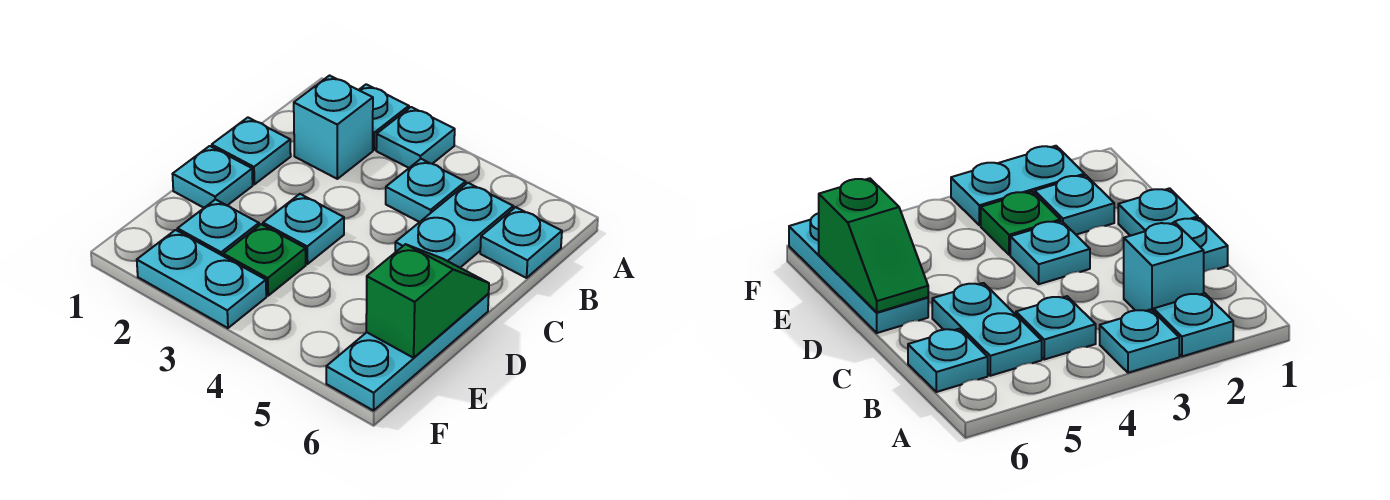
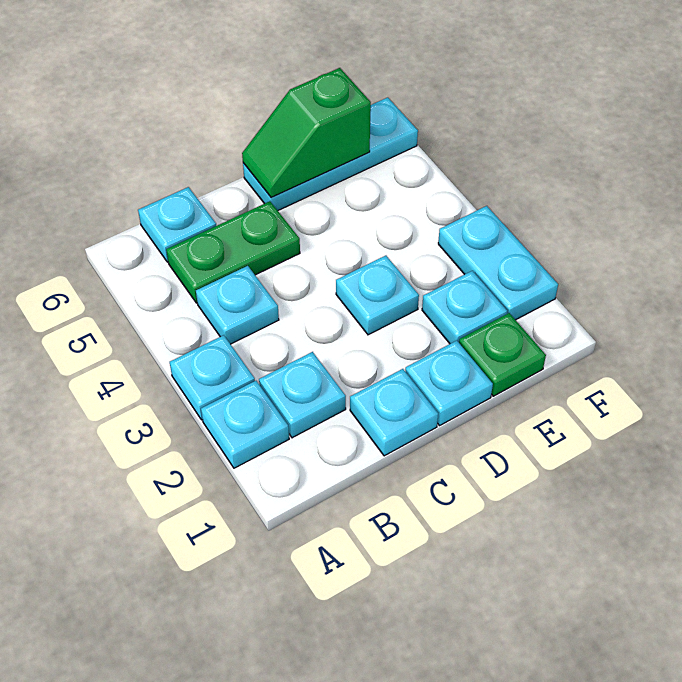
cyan brick B2 level 1 -> cyan plate B2 level 1
cyan plate B5:C5 level 1 -> green plate B5:C5 level 1
green plate E3 level 1 -> green plate E1 level 1

